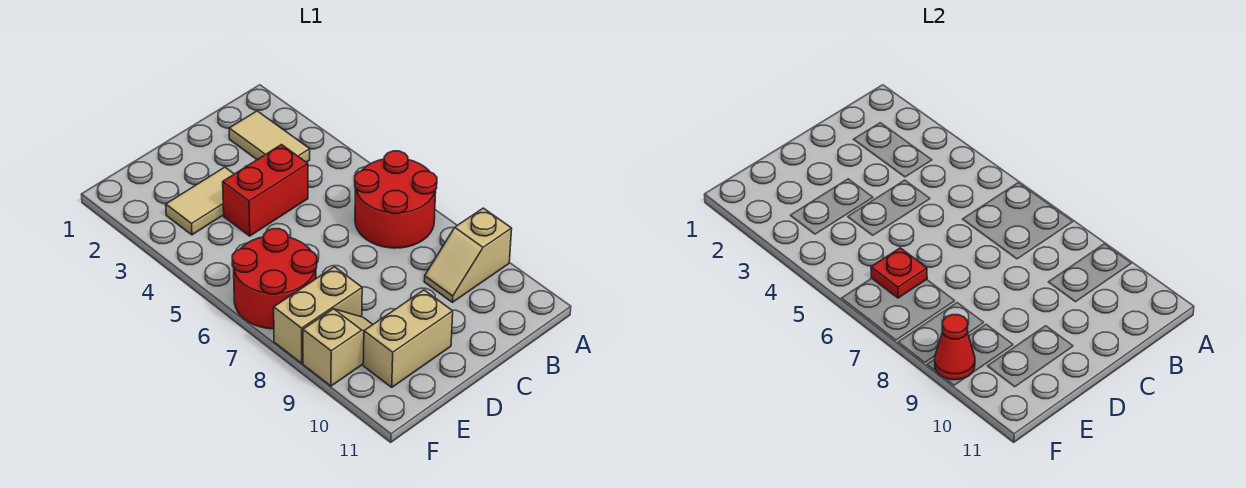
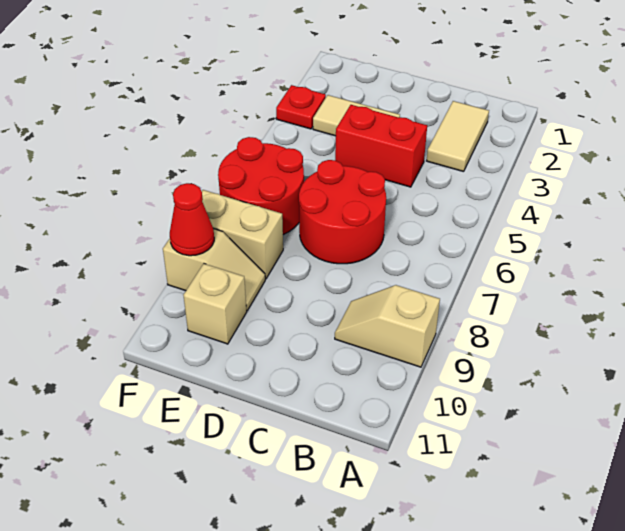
red round brick A6:B7 level 1 -> red round brick C6:D7 level 1
tan brick D10:E10 level 1 -> tan brick E10 level 1
red plate E6 level 2 -> red plate F3 level 1

